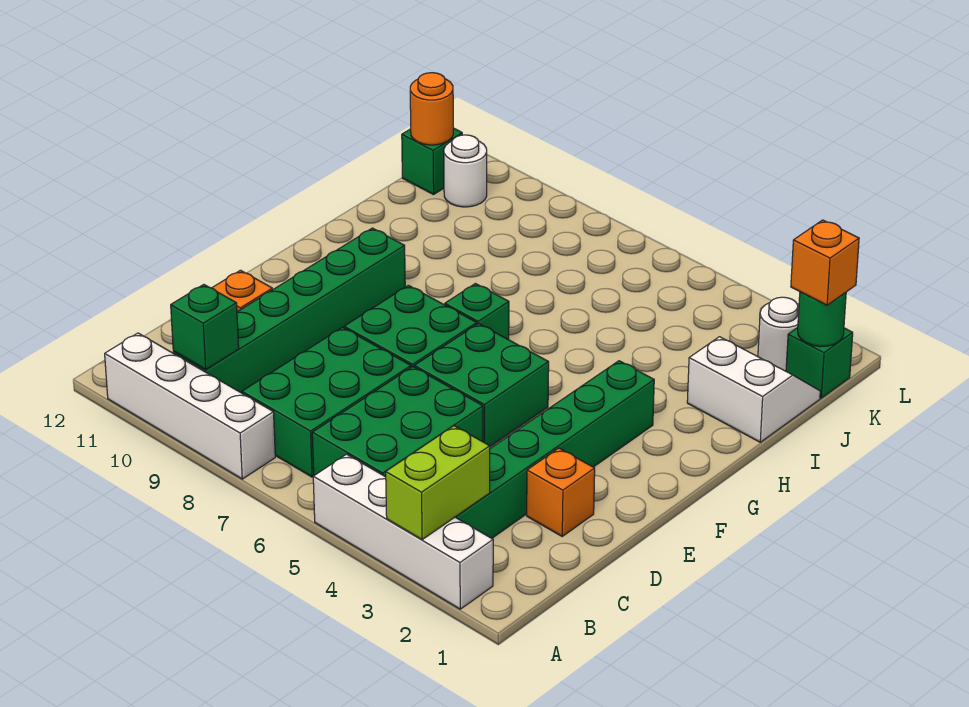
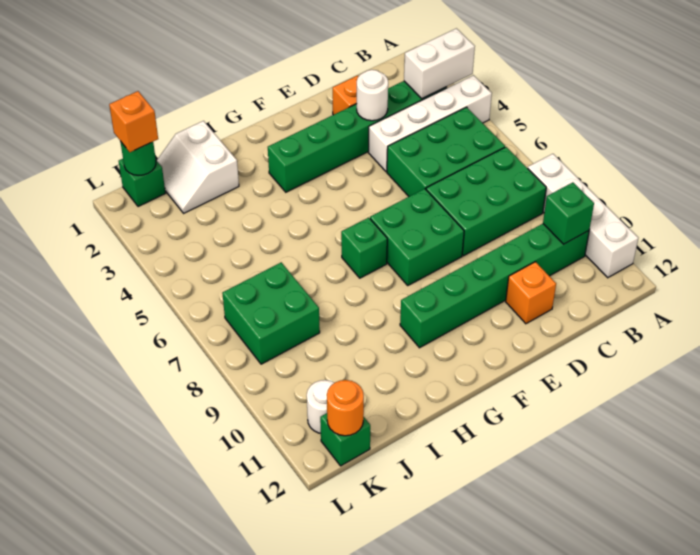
white brick A2:A5 level 1 -> white brick A4:D4 level 1
lime brick A3:B3 level 2 -> white brick A3:B3 level 2
green brick E5:F6 level 1 -> green brick J7:K8 level 1
white round brick K2 level 1 -> white round brick D3 level 2

